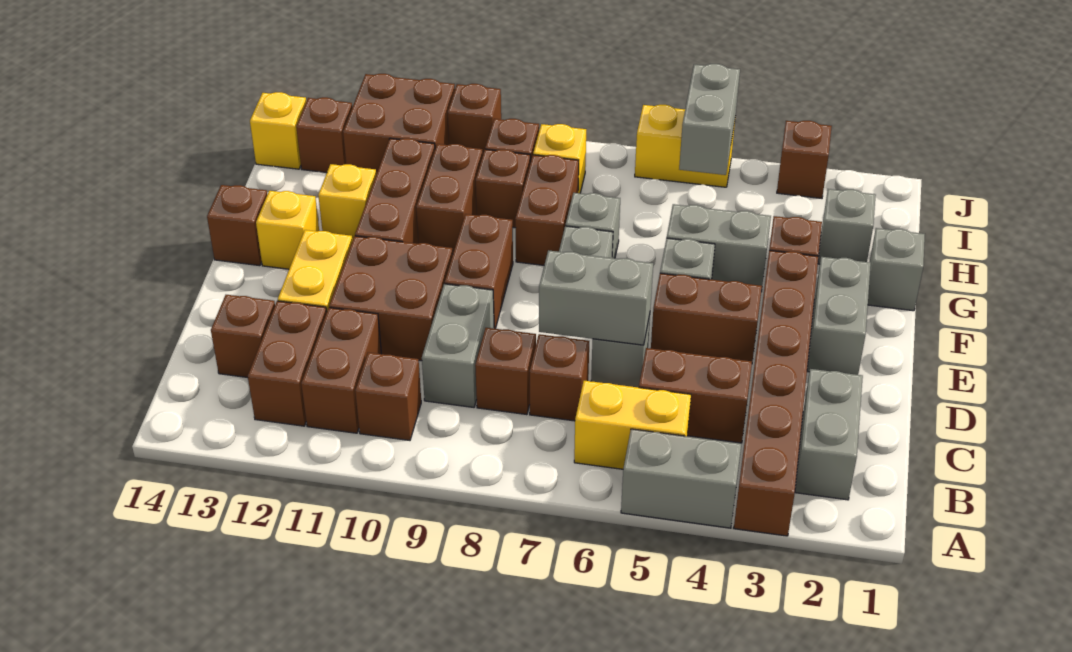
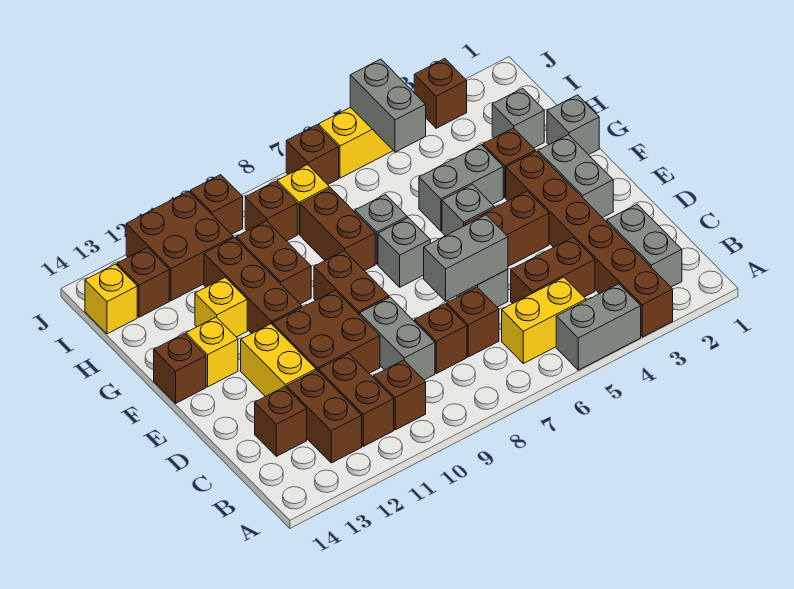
brown brick H9 level 1 -> brown brick J7 level 1

